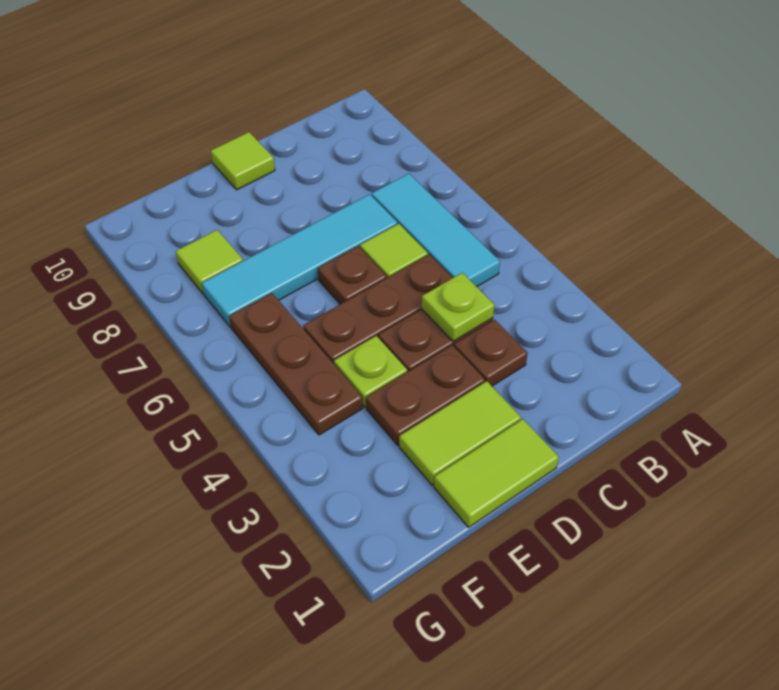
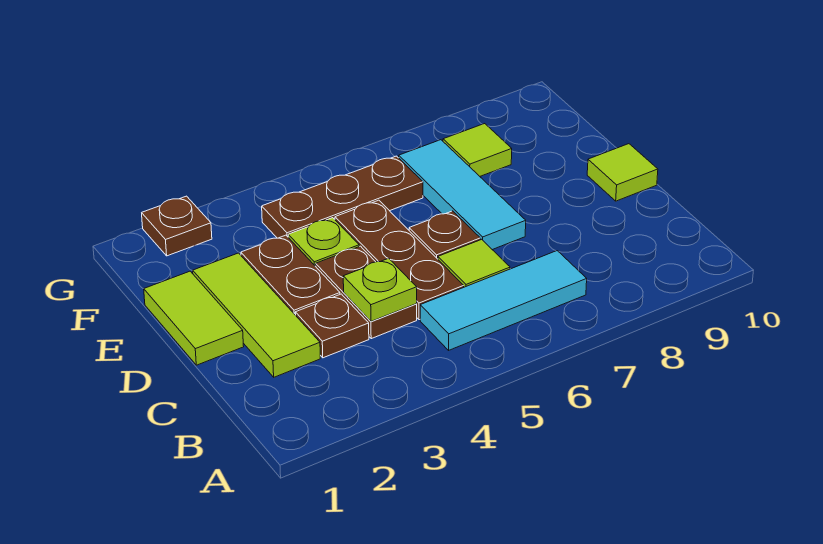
cyan tile C7:F7 level 1 -> cyan tile D7:F7 level 1
lime tile D2:E2 level 1 -> lime tile C2:E2 level 1
none -> brown plate G2 level 1

